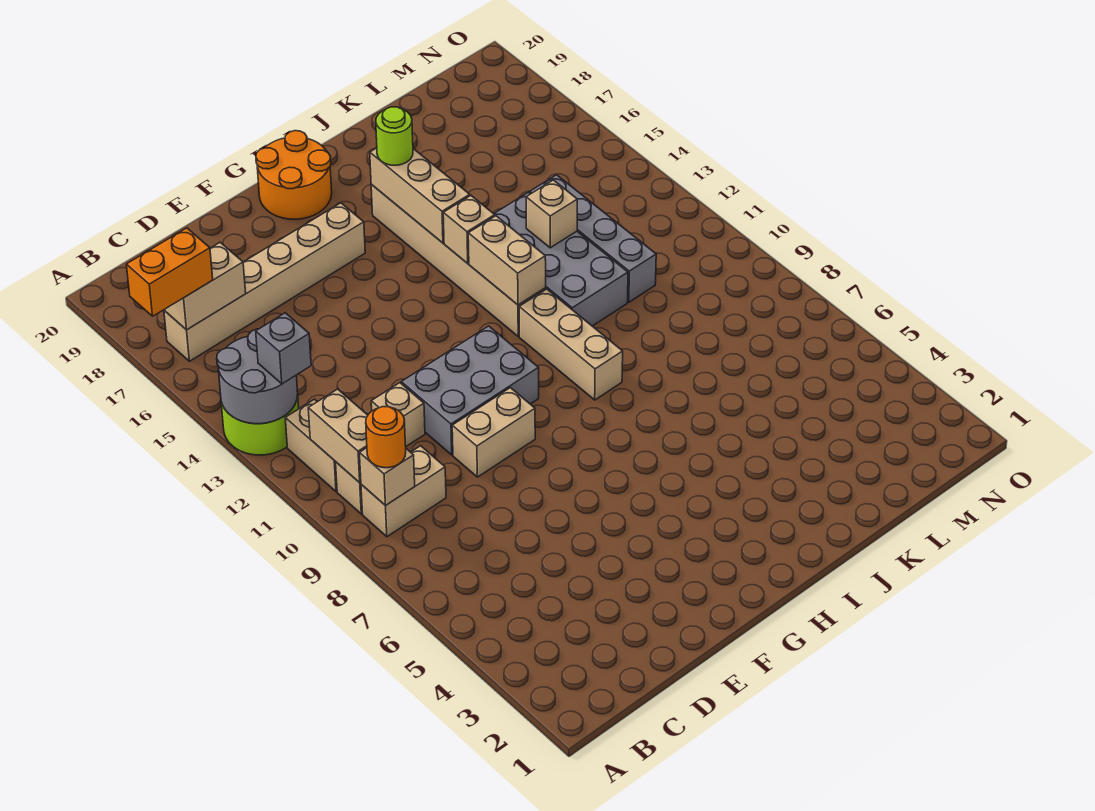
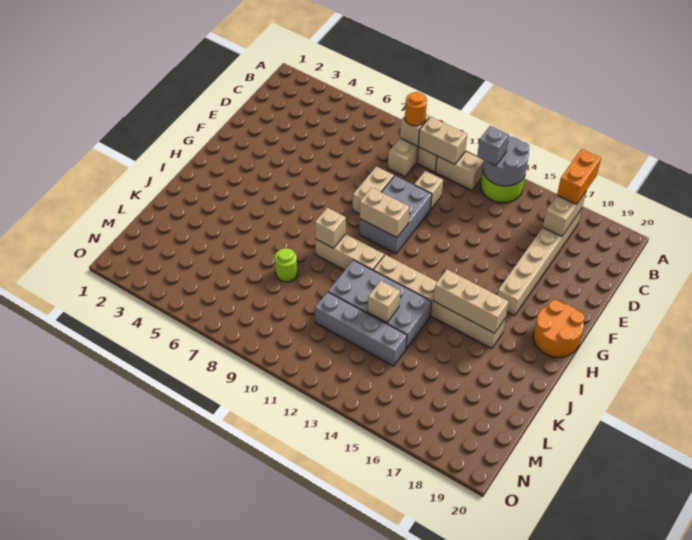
tan brick I12:I13 level 2 -> tan brick G10:G11 level 2
tan brick I14 level 2 -> tan brick I9 level 2
lime round brick I17 level 3 -> lime round brick K8 level 1

